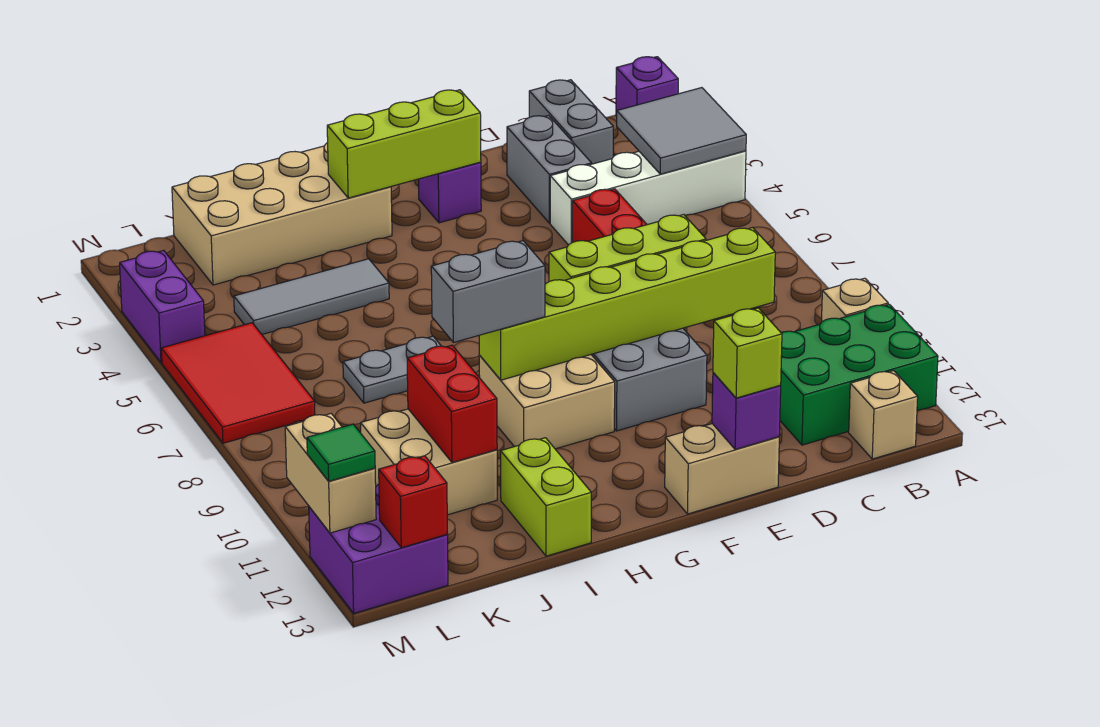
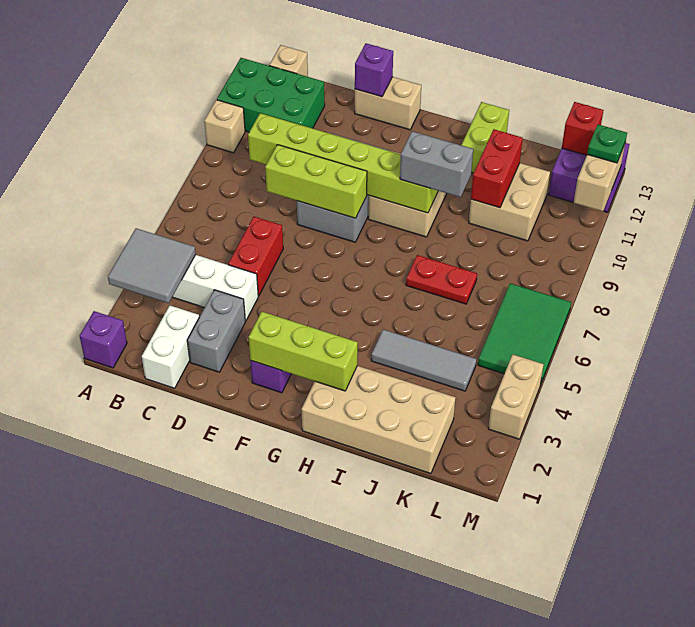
grey brick C1:C2 level 1 -> white brick C1:C2 level 1
lime brick E13 level 3 -> none
grey plate I7:J7 level 1 -> red plate I7:J7 level 1
red tile L5:M7 level 1 -> green tile L5:M7 level 1
purple brick M3:M4 level 1 -> tan brick M3:M4 level 1
green tile M12 level 3 -> green plate M12 level 3

